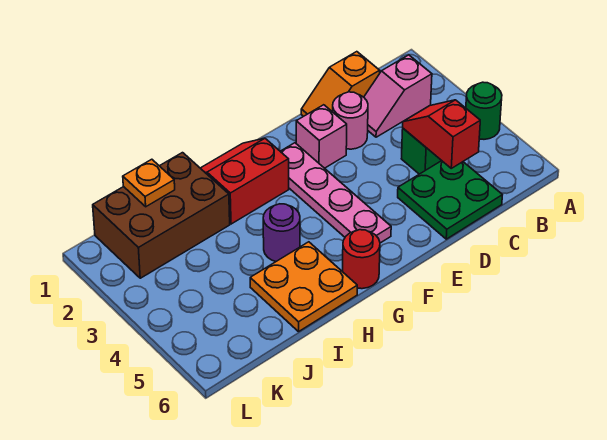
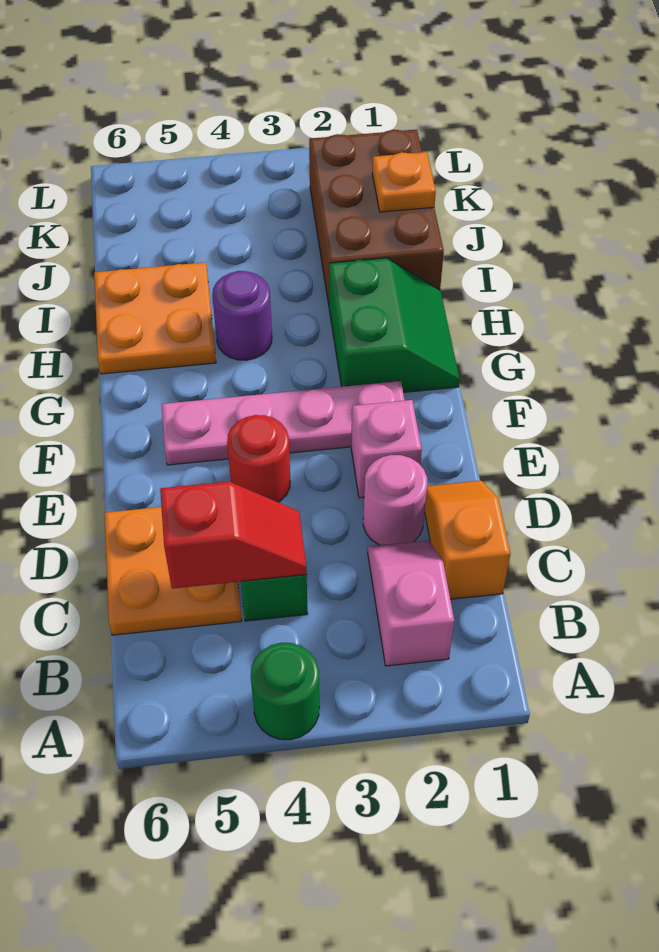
green plate C5:D6 level 1 -> orange plate C5:D6 level 1
red slope G1:H2 level 1 top 2 -> green slope G1:H2 level 1 top 2
red round brick G6 level 1 -> red round brick E4 level 1

